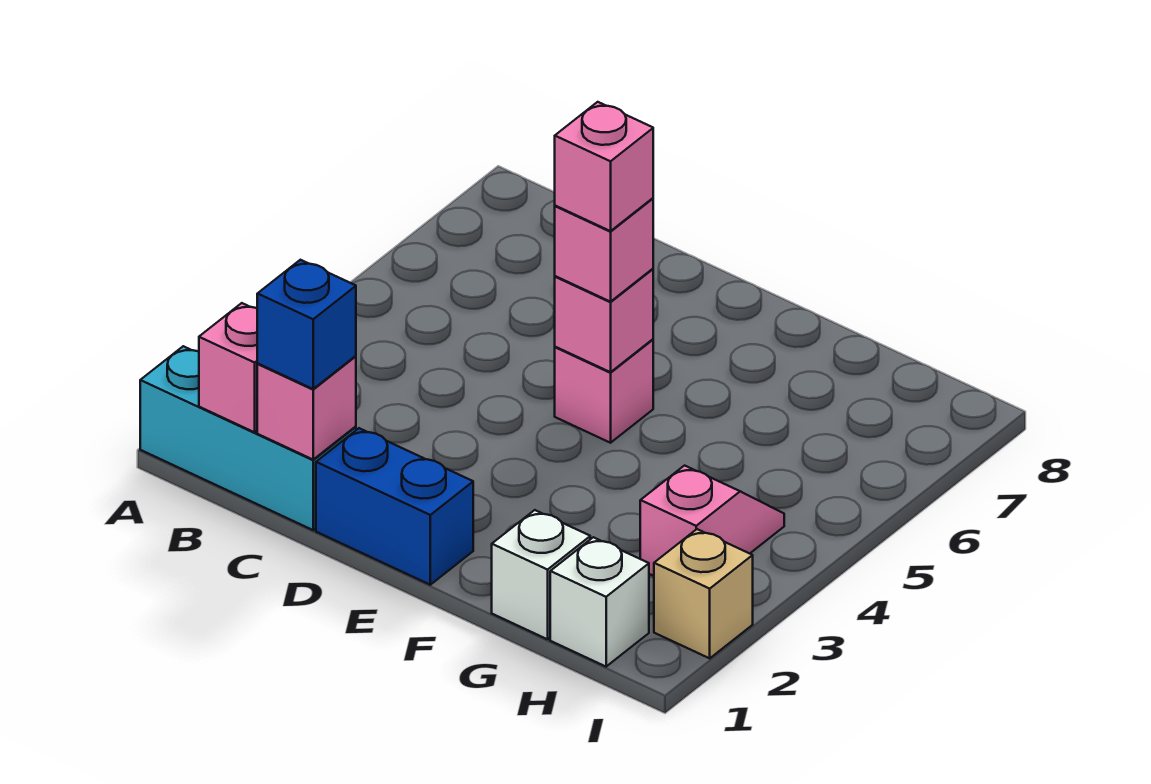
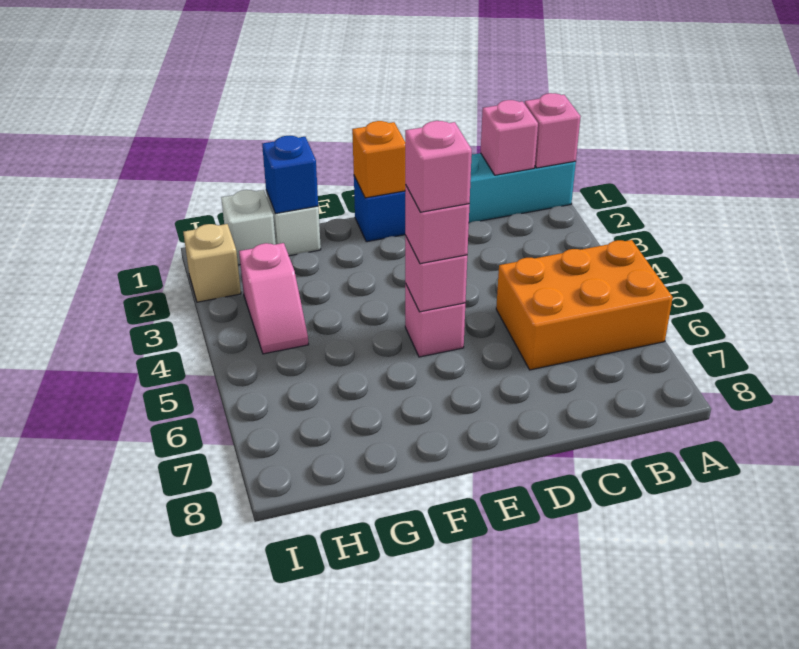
none -> orange brick A5:C6 level 1
pink brick C1 level 2 -> pink brick A1 level 2
blue brick C1 level 3 -> blue brick G1 level 2
none -> orange brick E1 level 2

